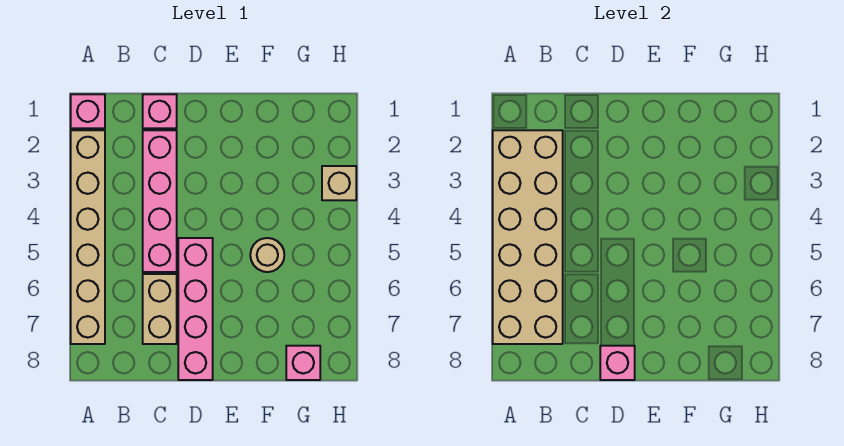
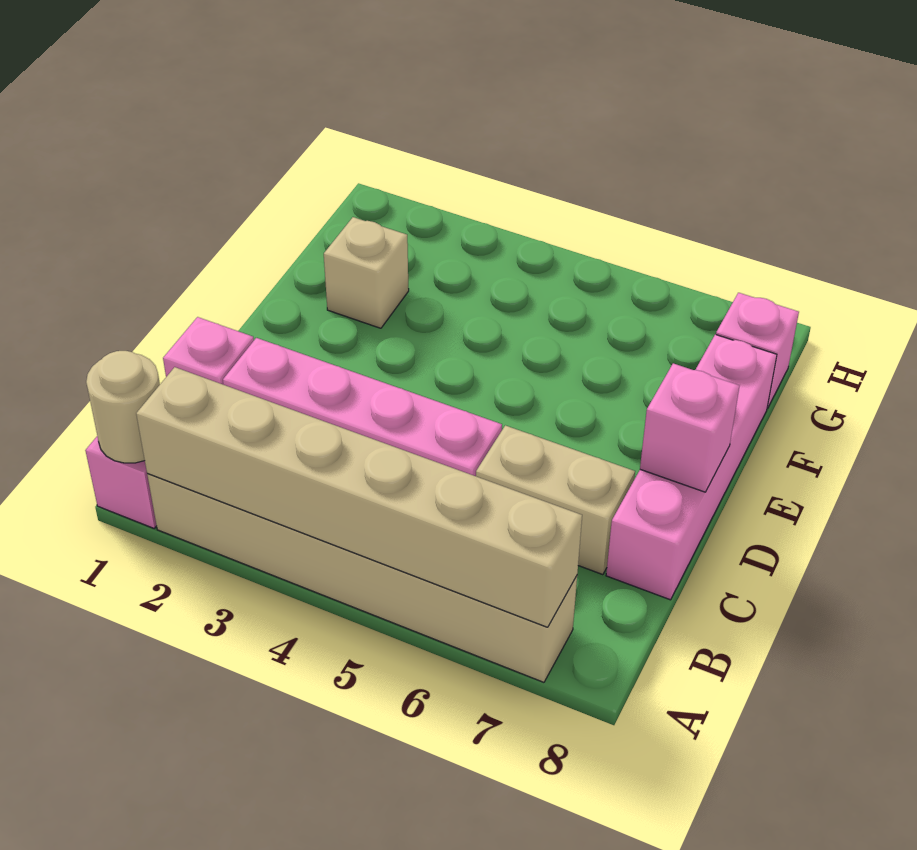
tan brick A2:B7 level 2 -> tan brick A2:A7 level 2
pink brick D5:D8 level 1 -> pink brick C8:F8 level 1
tan round brick F5 level 1 -> tan round brick A1 level 2
tan brick H3 level 1 -> tan brick F2 level 1

